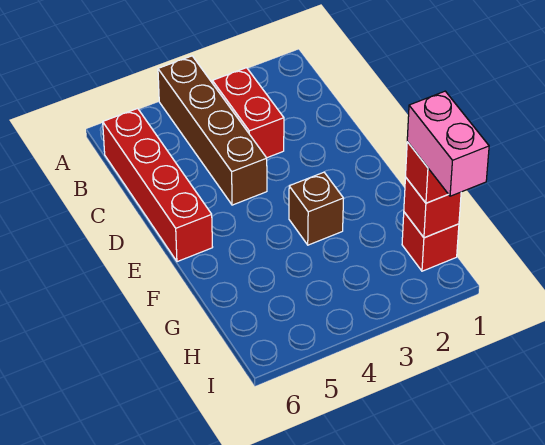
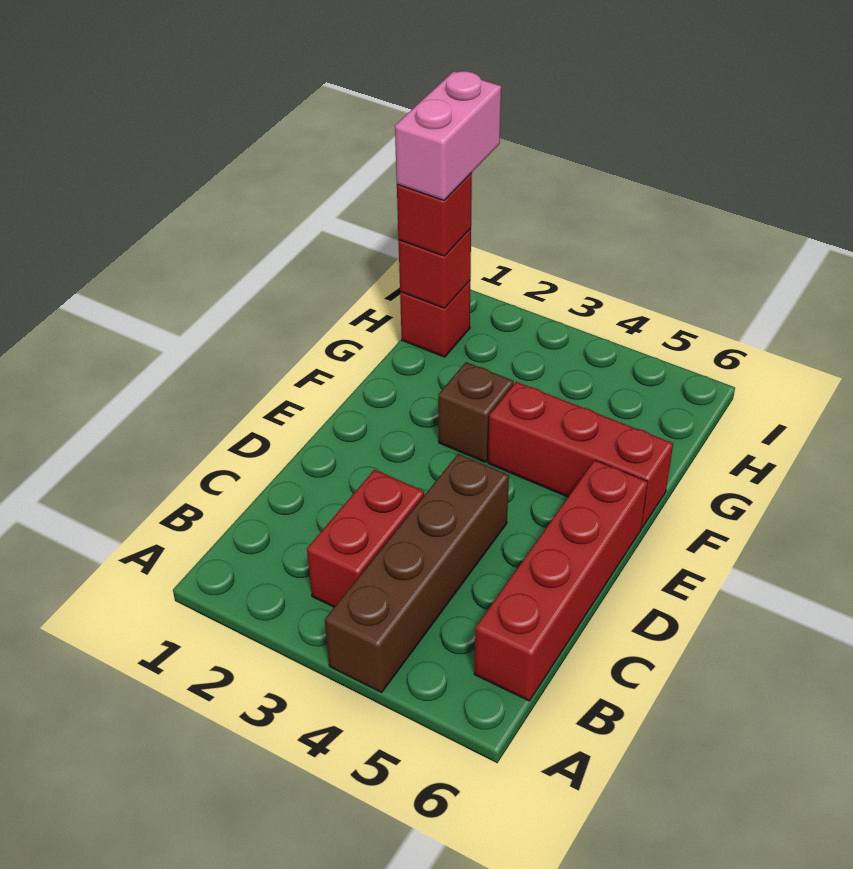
none -> red brick F4:F6 level 1

